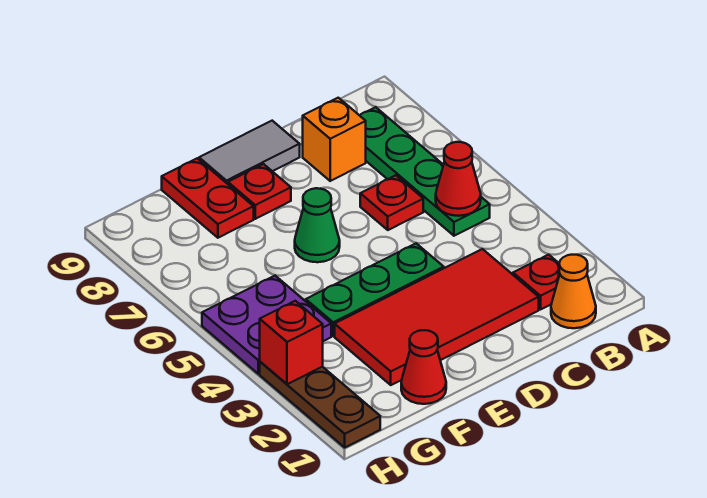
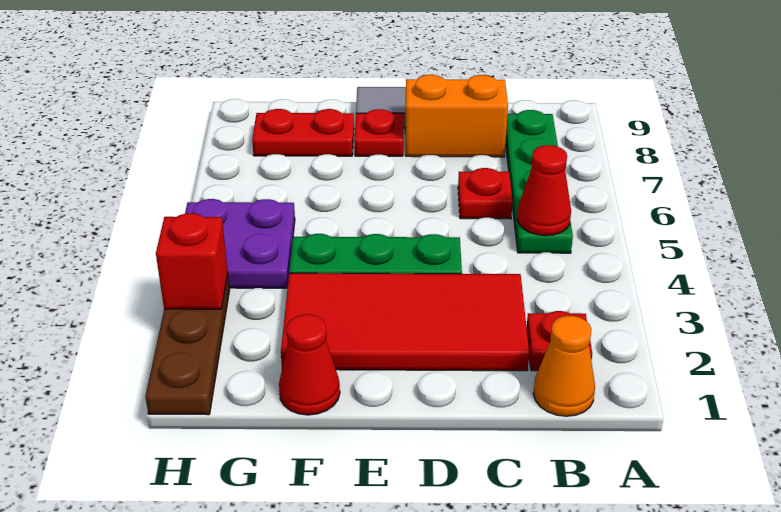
orange brick C8 level 1 -> orange brick C8:D8 level 1
green cone E6 level 1 -> none
red plate F8:F9 level 1 -> red plate F8:G8 level 1

